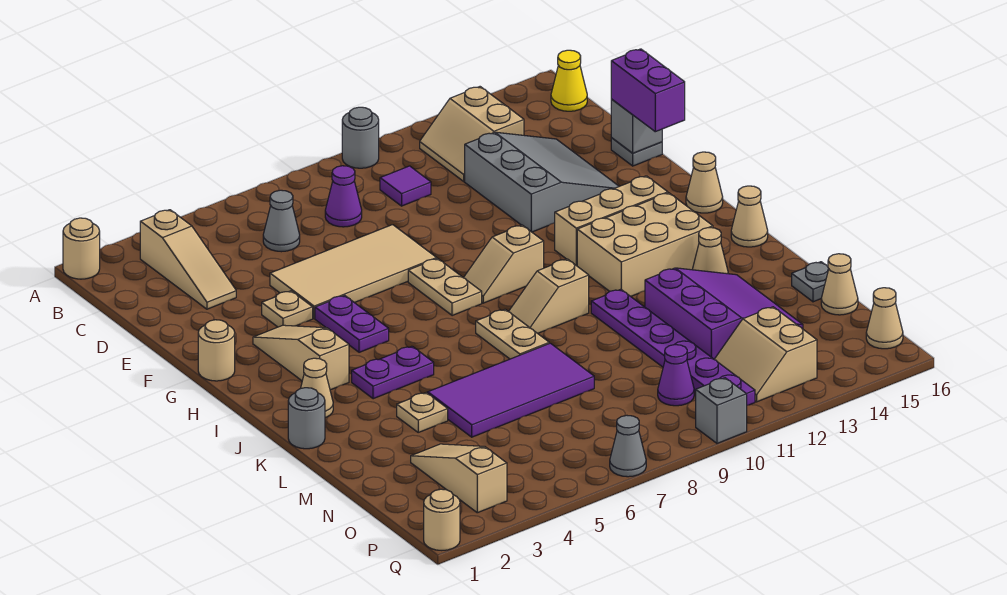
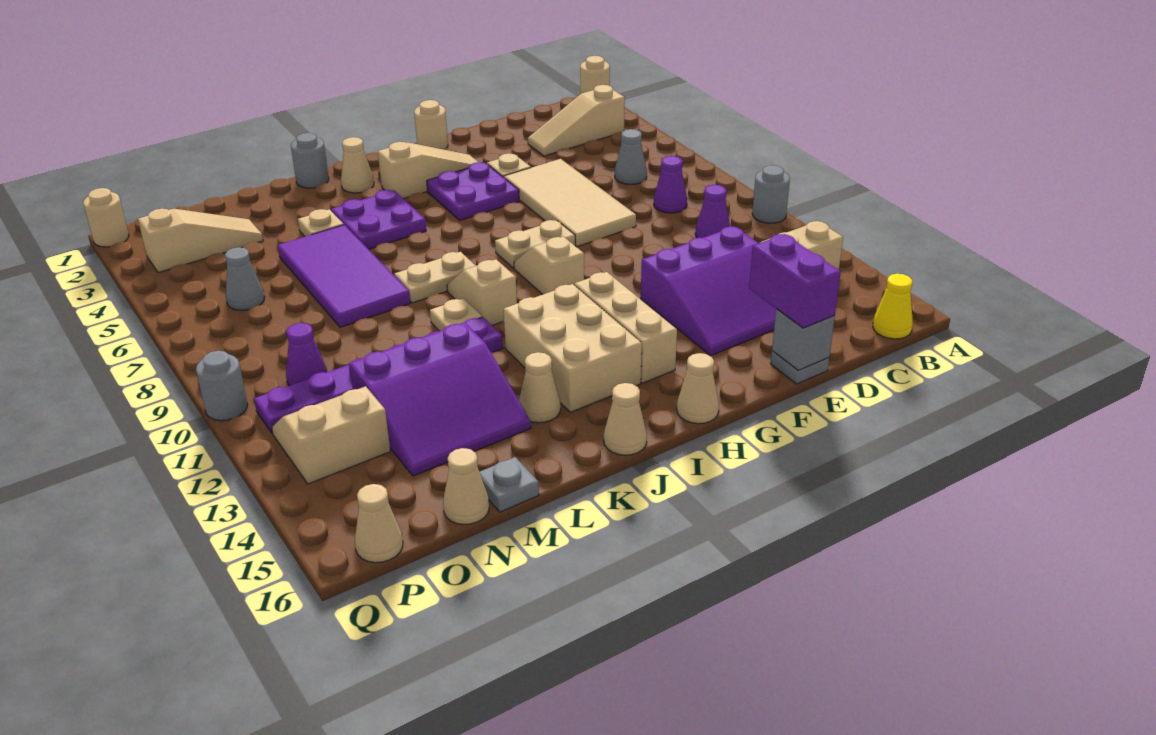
purple tile C10 level 1 -> purple cone C10 level 1
grey slope D12:F14 level 1 top 12 -> purple slope D12:F14 level 1 top 12
purple brick E16:F16 level 3 -> purple brick E15:E16 level 3
purple plate G5:H5 level 1 -> purple plate G4:H5 level 1
purple plate J4:J5 level 1 -> purple plate J4:K5 level 1
none -> tan plate K10 level 1
grey cone Q7 level 1 -> grey cone O6 level 1
grey brick Q10 level 1 -> grey round brick Q10 level 1

